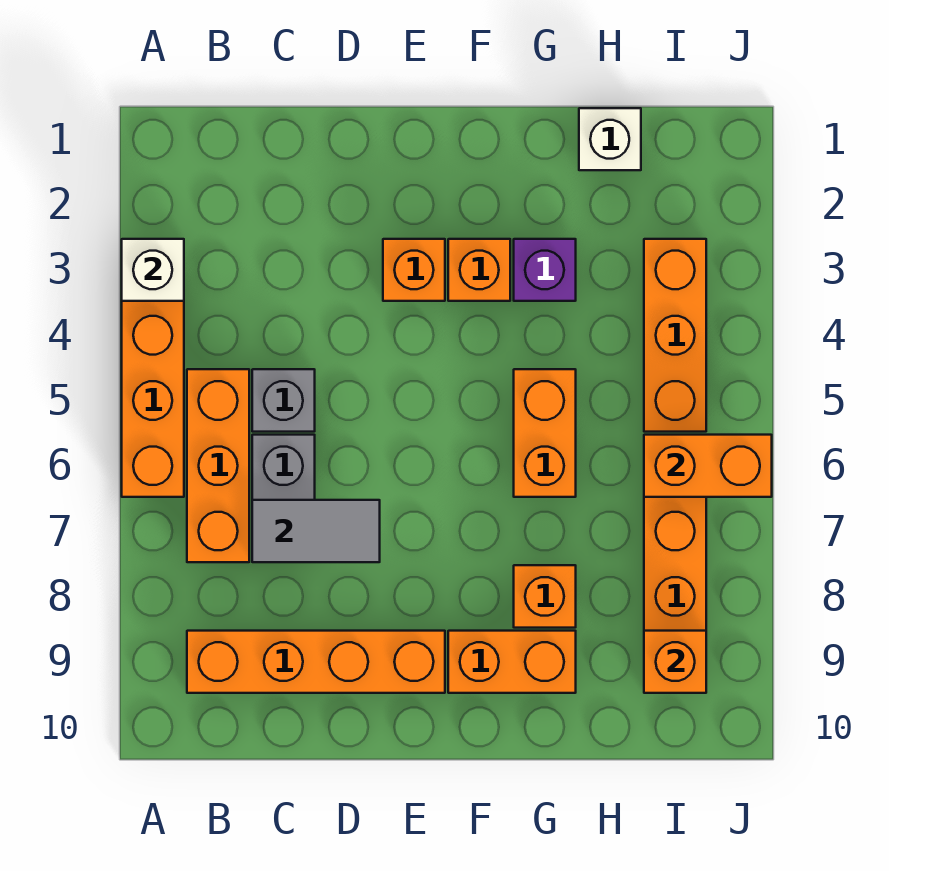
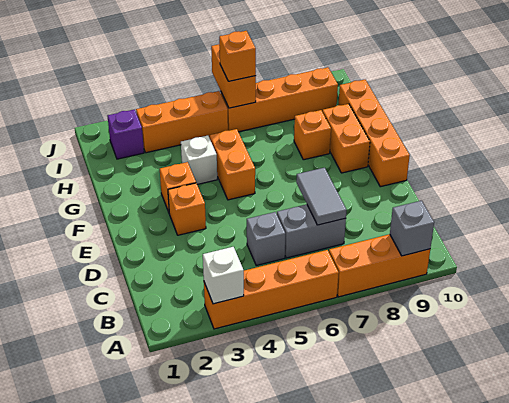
none -> grey brick A9 level 2
orange brick B5:B7 level 1 -> orange brick A7:A9 level 1
orange brick B9:E9 level 1 -> orange brick E10:H10 level 1
purple brick G3 level 1 -> purple brick I2 level 1
orange brick G5:G6 level 1 -> orange brick F5:G5 level 1
white brick H1 level 1 -> white brick G4 level 1
orange brick I9 level 2 -> orange brick I6 level 3

